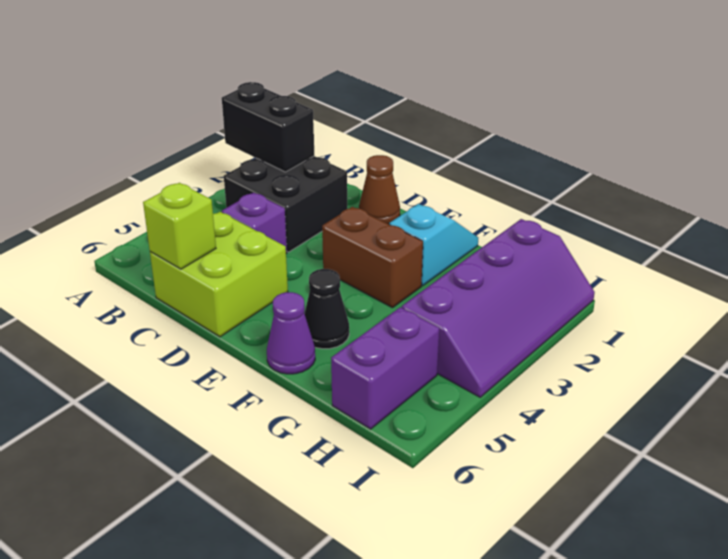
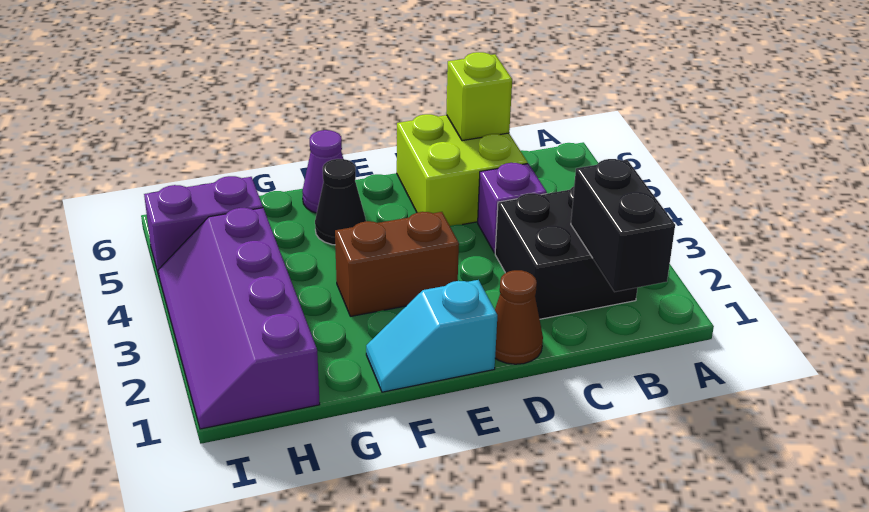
black brick A2:B2 level 2 -> black brick B1:B2 level 2
cyan slope F1:F2 level 1 top 2 -> cyan slope E1:F1 level 1 top E
purple brick H5:H6 level 1 -> purple brick H5:I5 level 1

